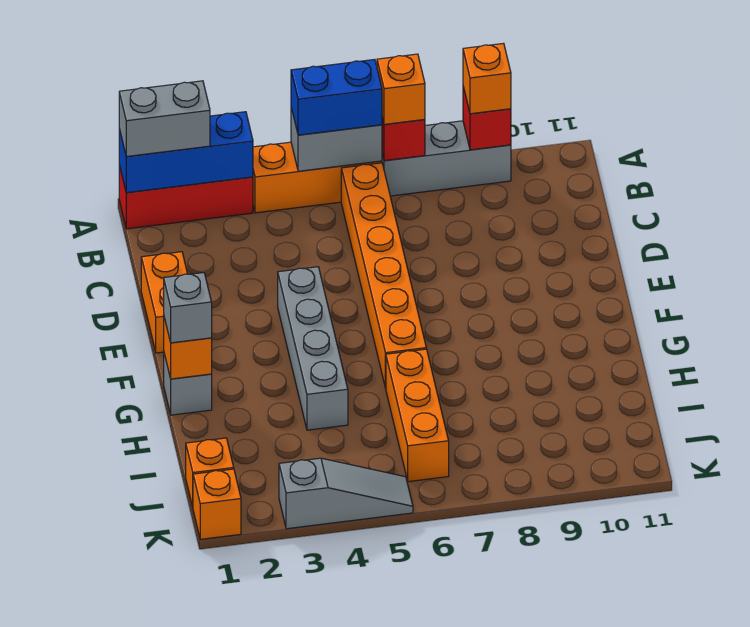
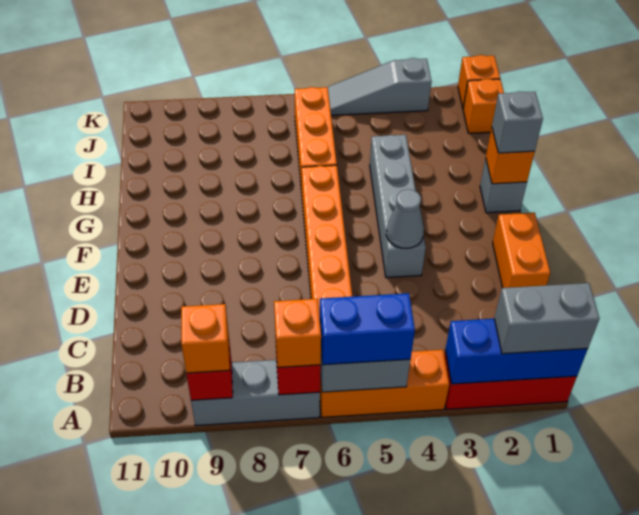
none -> grey cone E4 level 2

